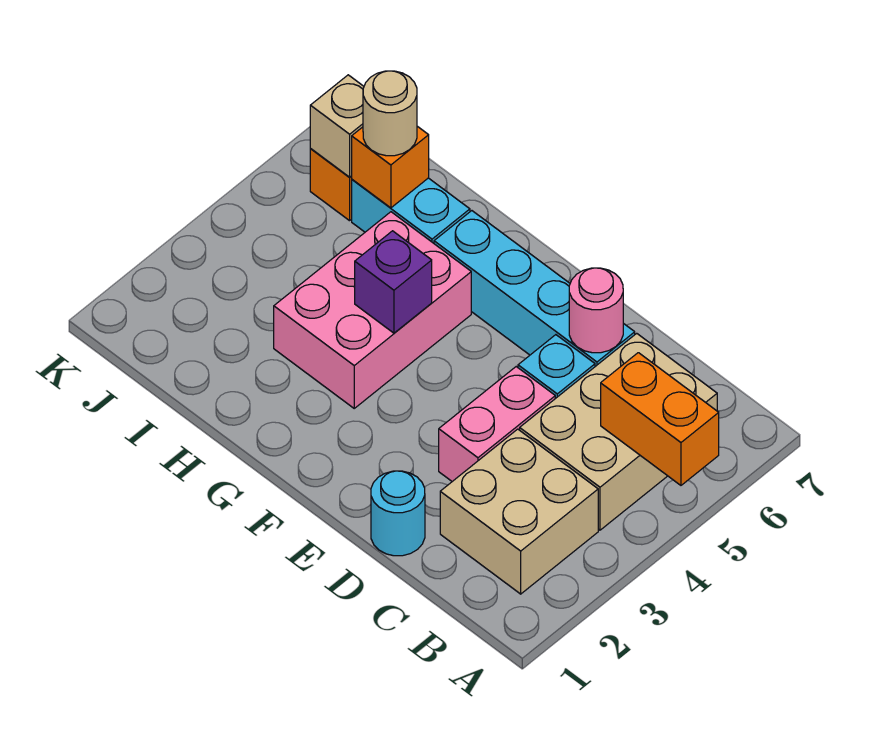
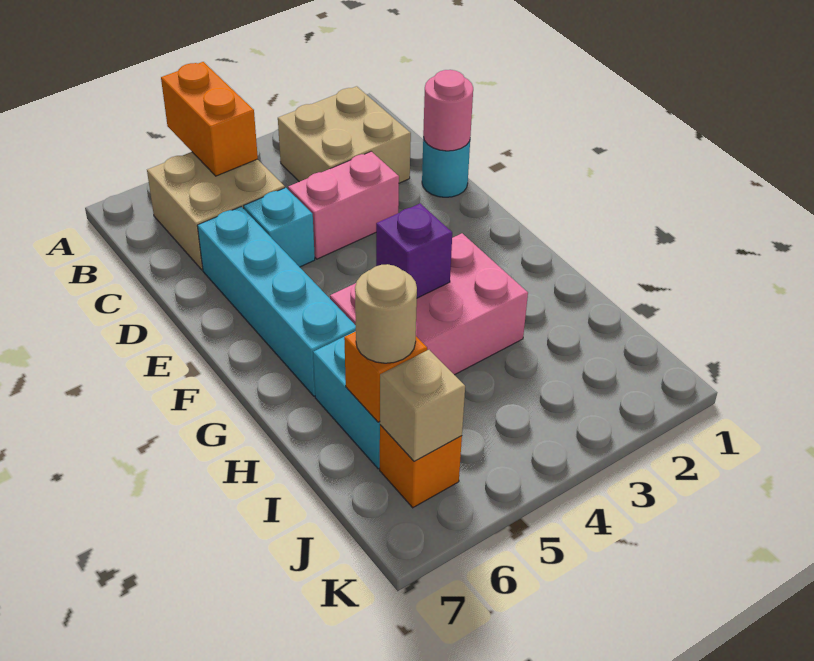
tan brick B4:C6 level 1 -> tan brick B5:C6 level 1
pink round brick D6 level 2 -> pink round brick D1 level 2

